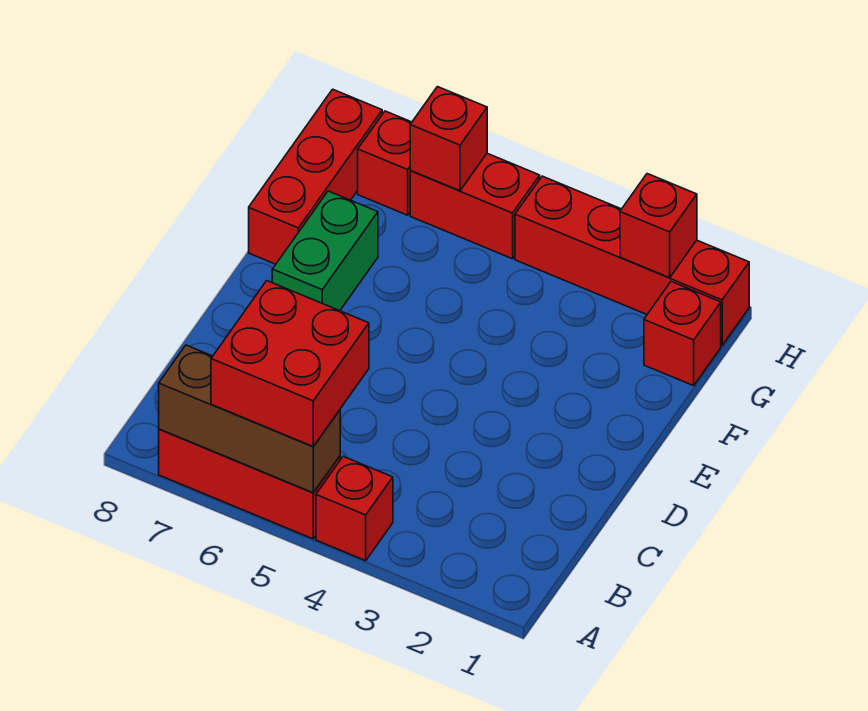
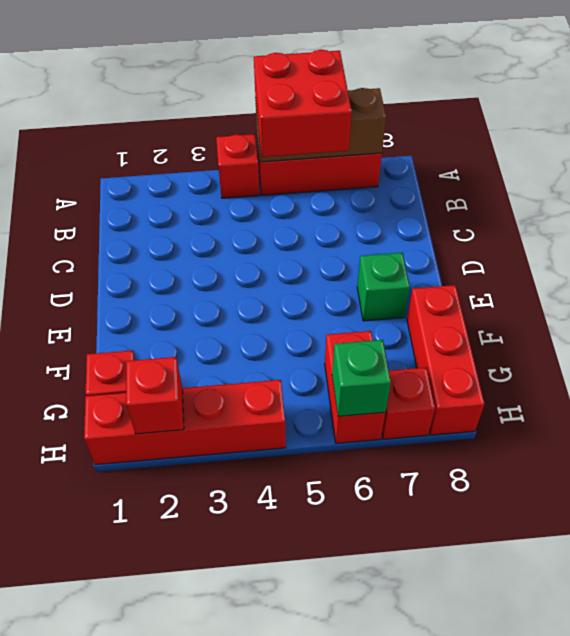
green brick E7:F7 level 1 -> green brick E7 level 1
red brick H5:H6 level 1 -> red brick G6:H6 level 1
red brick H6 level 2 -> green brick H6 level 2

